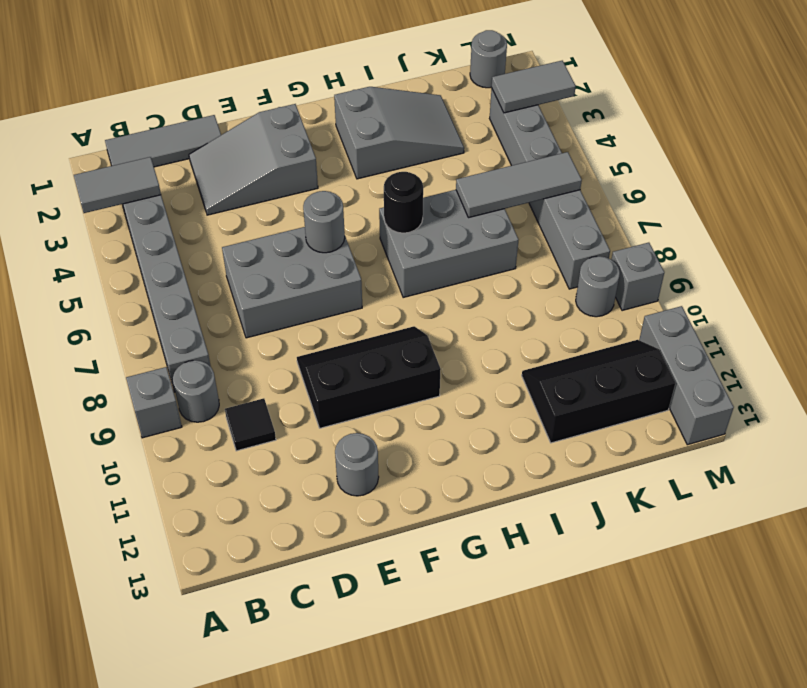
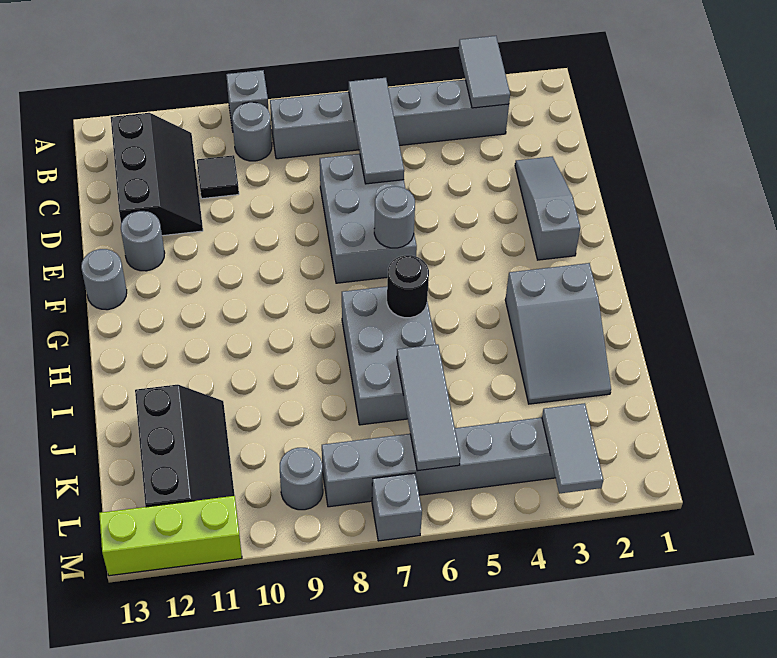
grey tile B1:D1 level 1 -> grey tile B6:D6 level 2
grey slope D2:F3 level 1 top F -> grey slope D2:F2 level 1 top F
black slope E9:G10 level 1 top 10 -> black slope B11:D12 level 1 top 12
grey round brick L1 level 1 -> grey round brick F13 level 1
grey brick M9 level 1 -> grey brick M7 level 1
grey brick M11:M13 level 1 -> lime brick M11:M13 level 1

